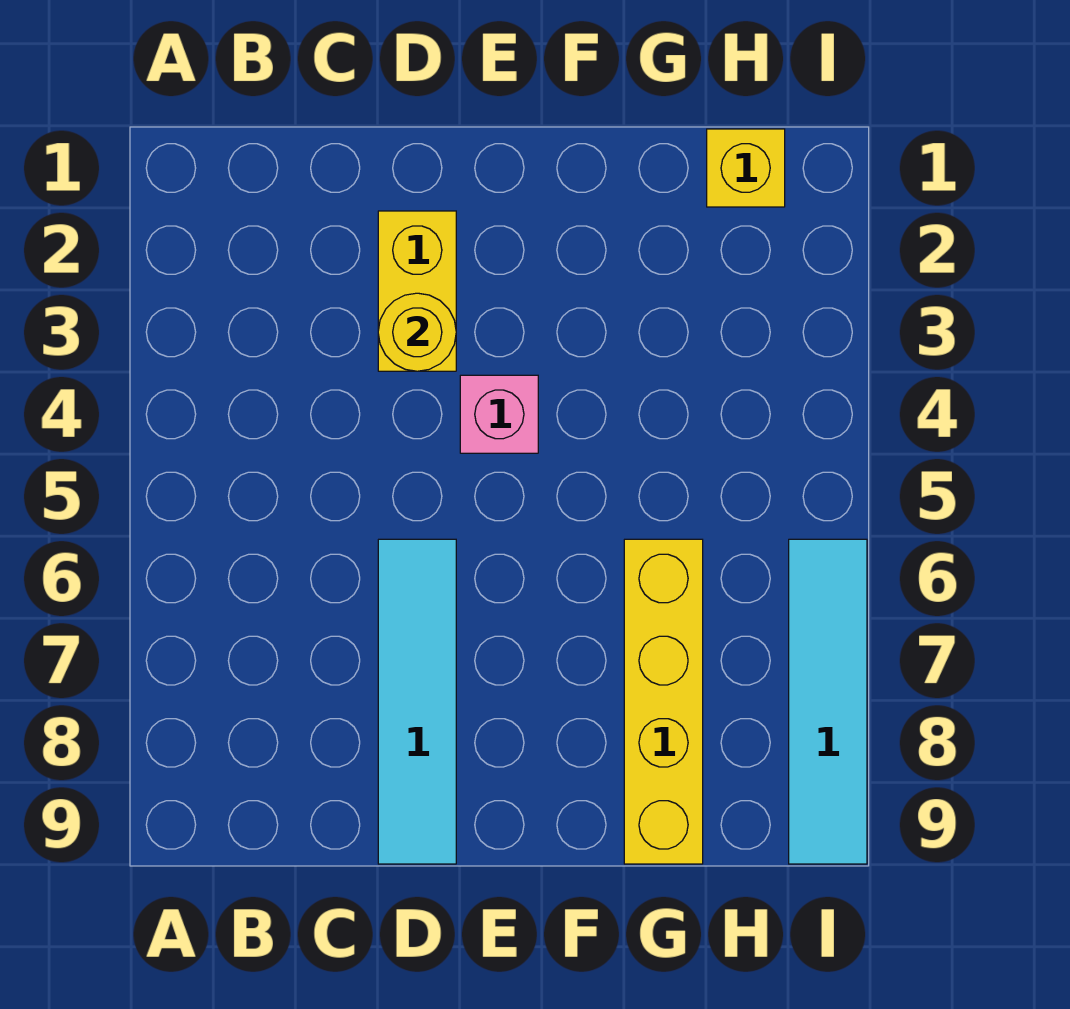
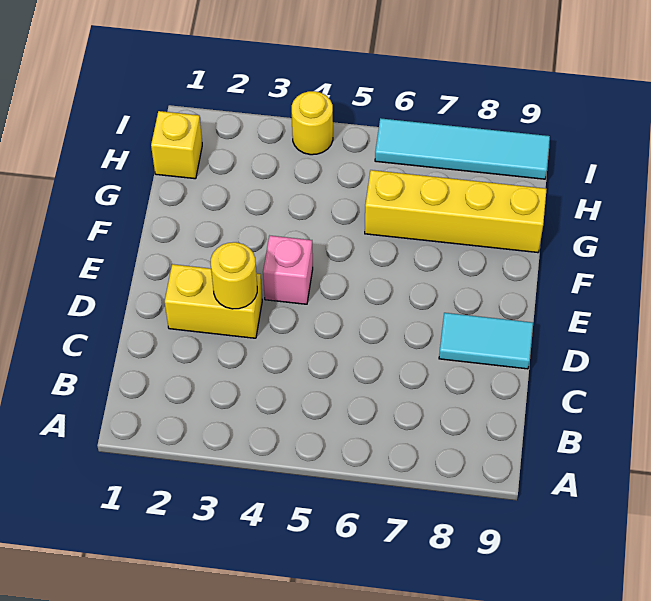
cyan tile D6:D9 level 1 -> cyan tile D8:D9 level 1
none -> yellow round brick I4 level 1

